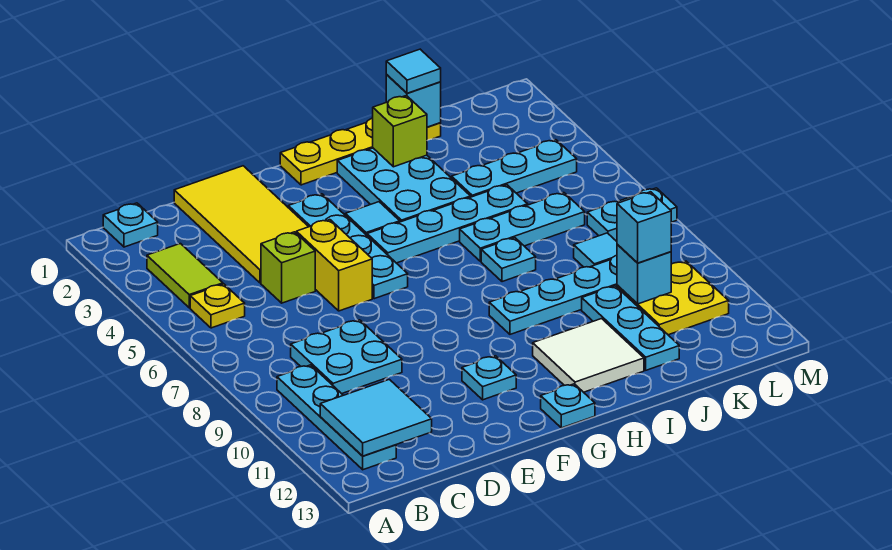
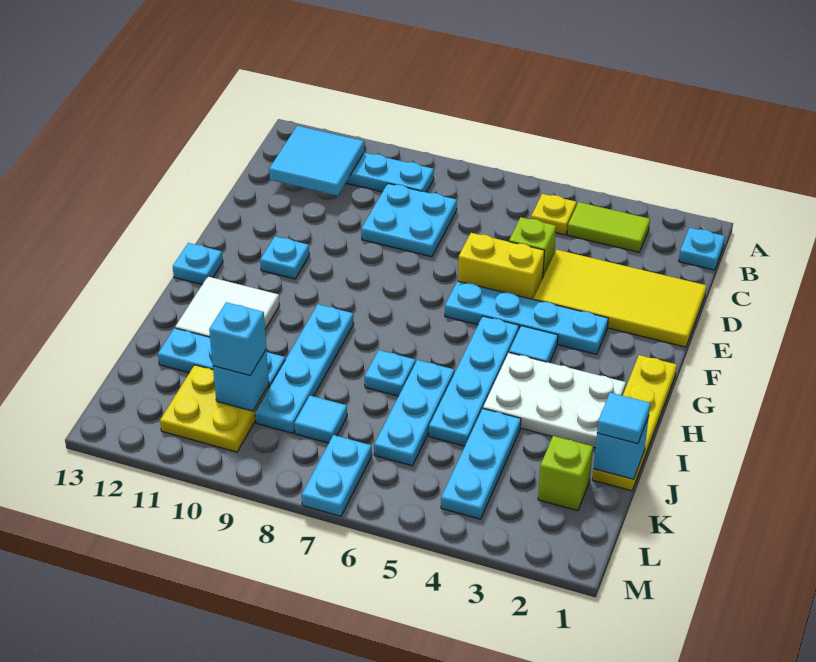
cyan plate H2:I4 level 1 -> white plate H2:I4 level 1
lime brick I2 level 2 -> lime brick K2 level 1

